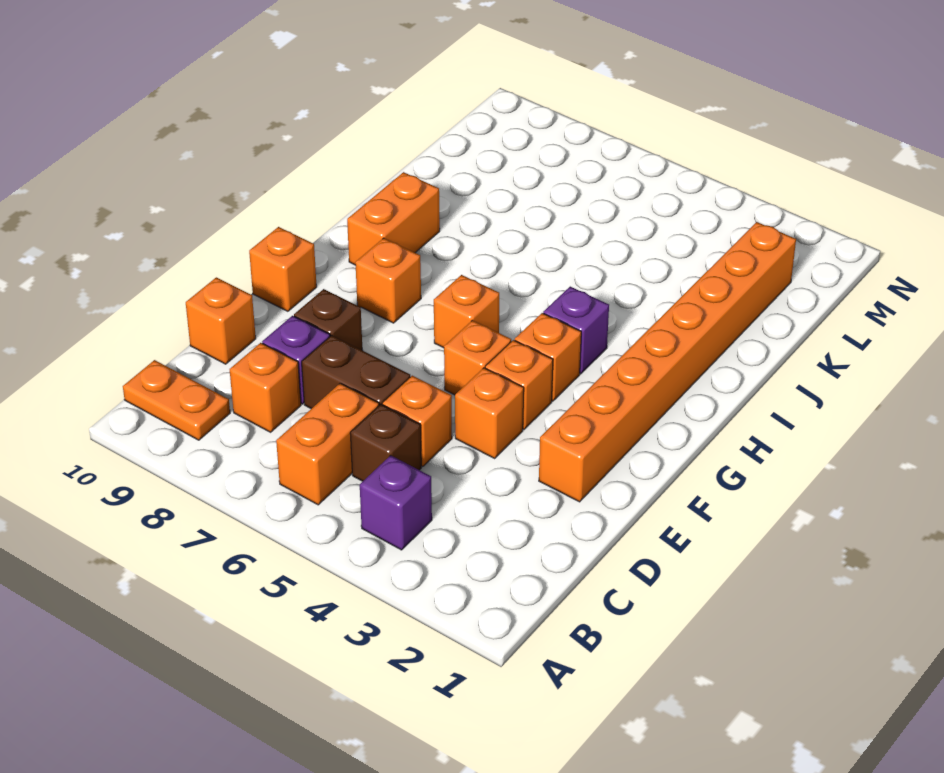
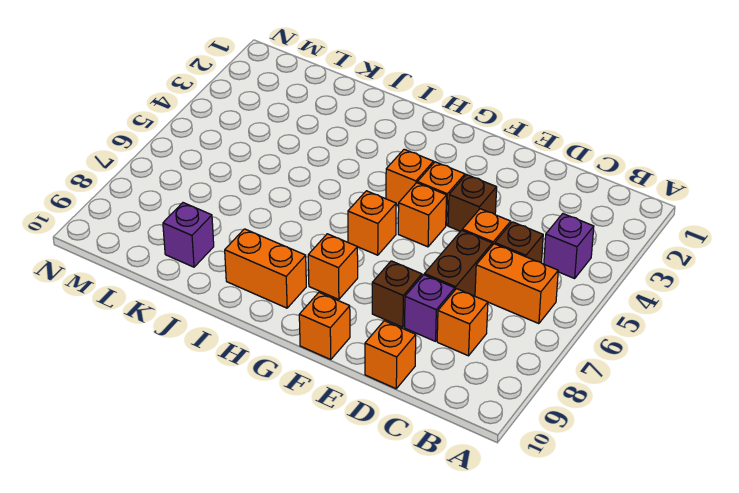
orange plate B9:B10 level 1 -> none
orange brick E2:L2 level 1 -> none
orange brick E4 level 1 -> brown brick E4 level 1
purple brick H4 level 1 -> purple brick K9 level 1

